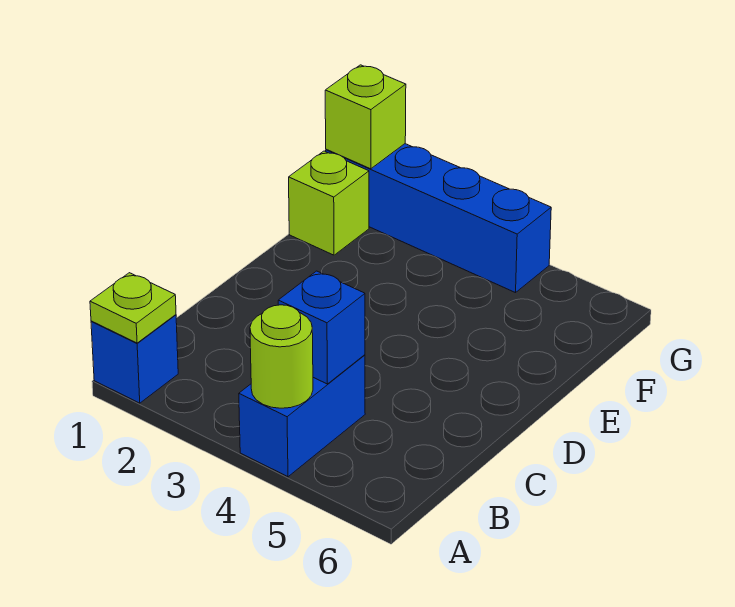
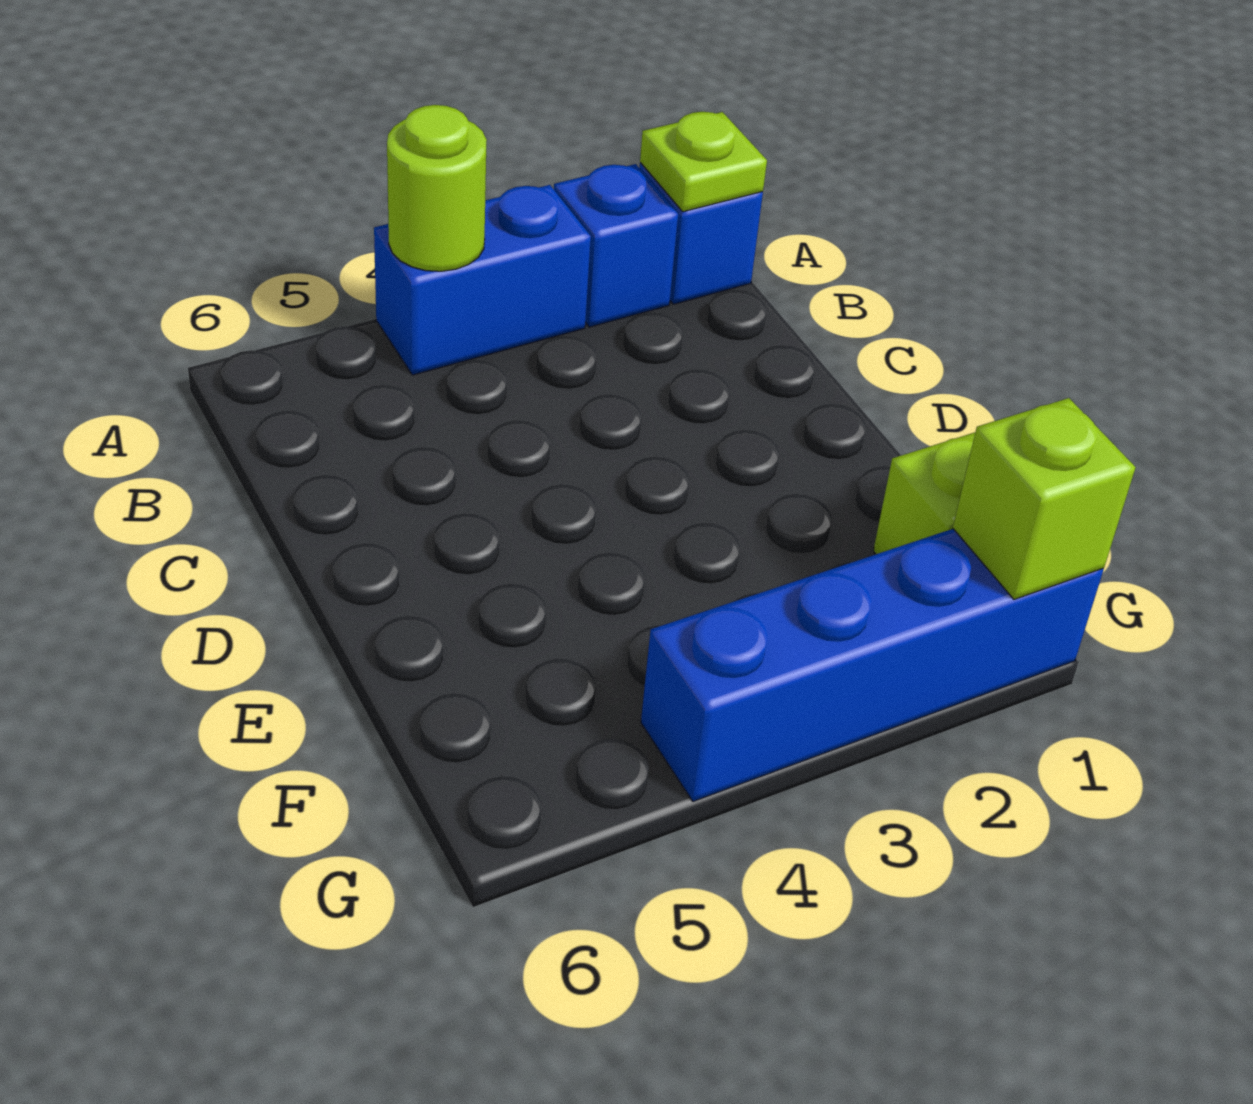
blue brick A4:B4 level 1 -> blue brick A3:A4 level 1
blue brick B4 level 2 -> blue brick A2 level 1

